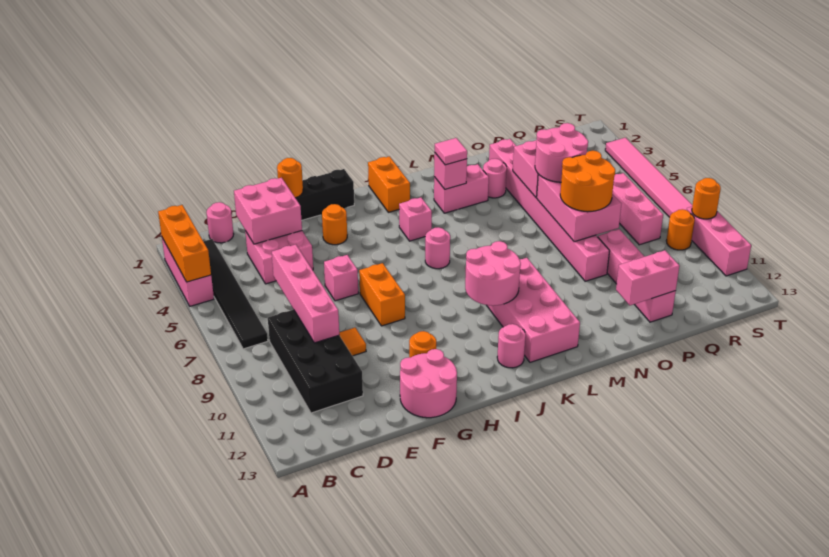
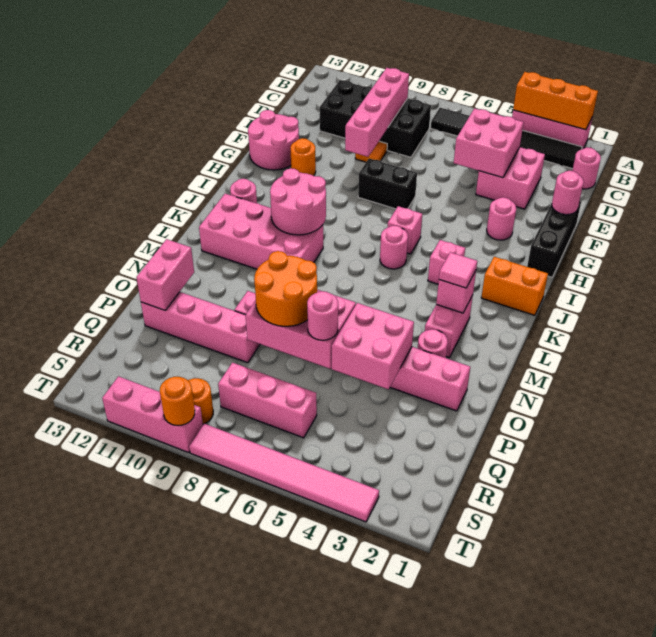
pink brick D2:E3 level 2 -> pink brick D4:E5 level 2
pink brick D6:D9 level 2 -> pink brick C9:F9 level 2
orange round brick F1 level 2 -> pink round brick F1 level 2
pink brick F6 level 1 -> pink brick I6 level 1
orange round brick G3 level 1 -> pink round brick G3 level 1
orange brick G7:G8 level 1 -> black brick G7:G8 level 1
pink round brick O5:P6 level 3 -> pink round brick P6 level 3

